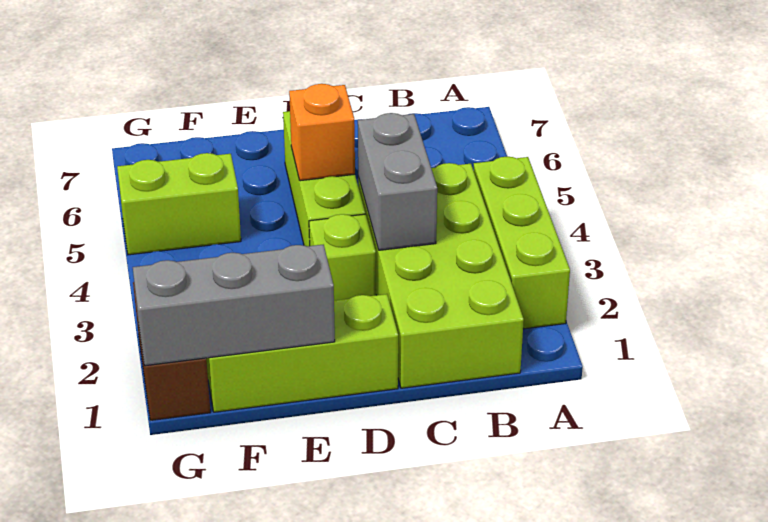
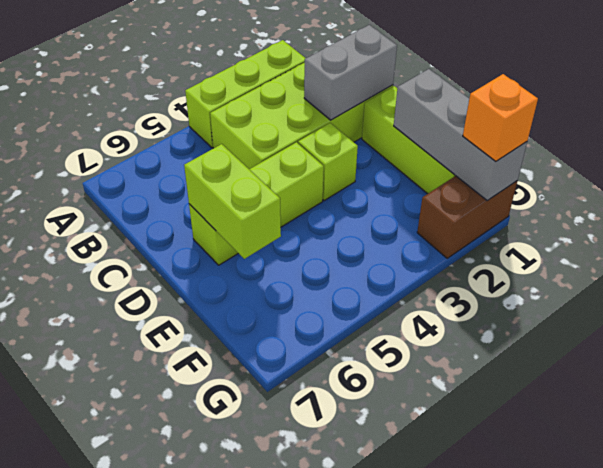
grey brick C3:C4 level 2 -> grey brick C1:C2 level 2
orange brick D5 level 2 -> orange brick G1 level 3
lime brick F5:G5 level 1 -> lime brick D6:E6 level 2

